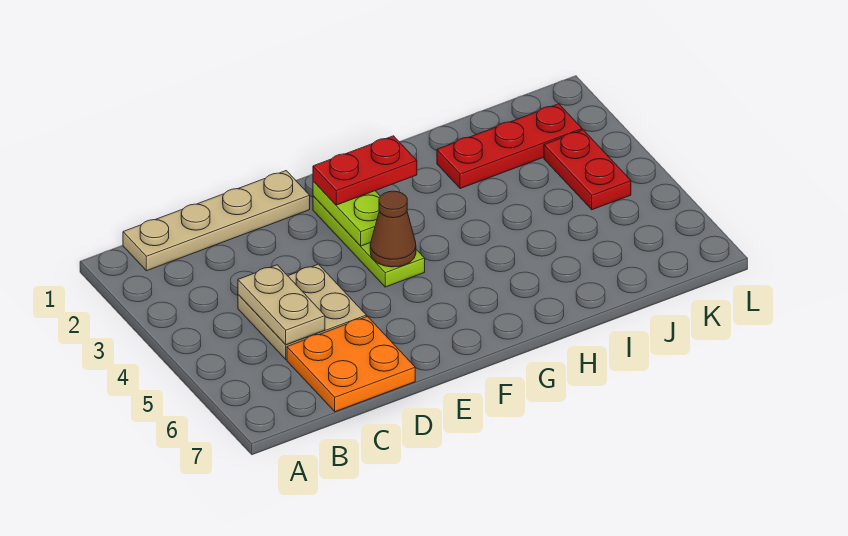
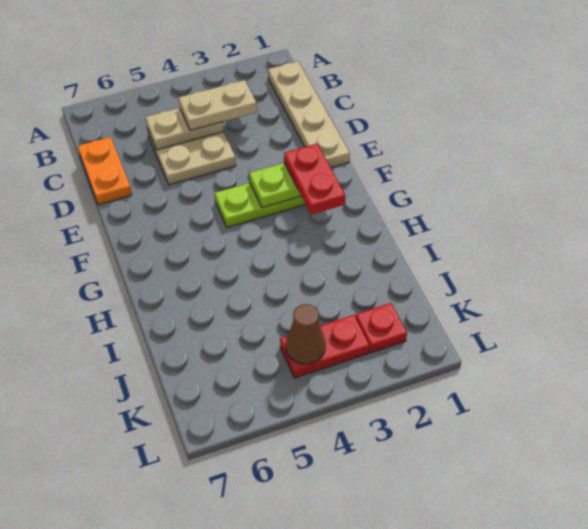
none -> tan plate C3:C4 level 3
orange plate C6:D7 level 1 -> orange plate C7:D7 level 1
brown cone F4 level 2 -> brown cone K4 level 2
red plate I2:K2 level 1 -> red plate K2 level 1

